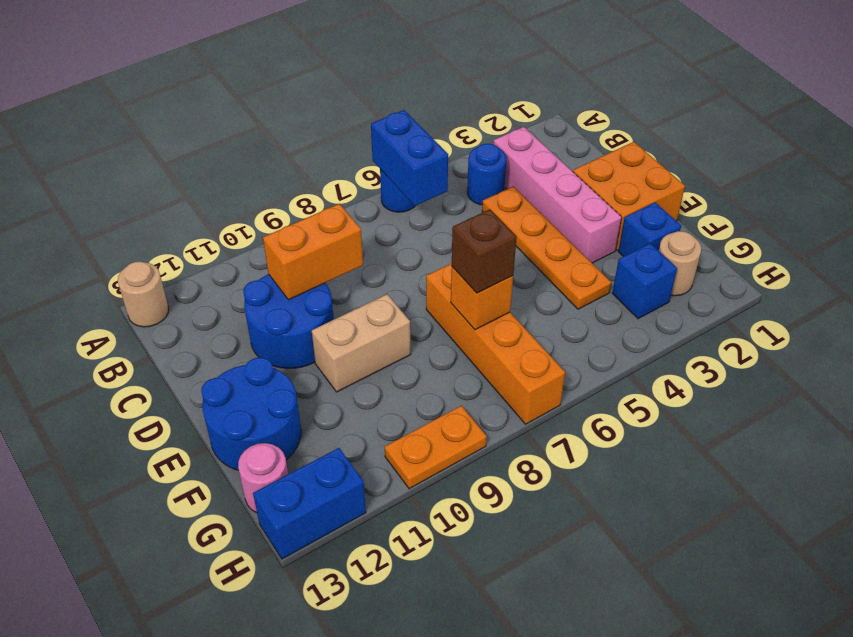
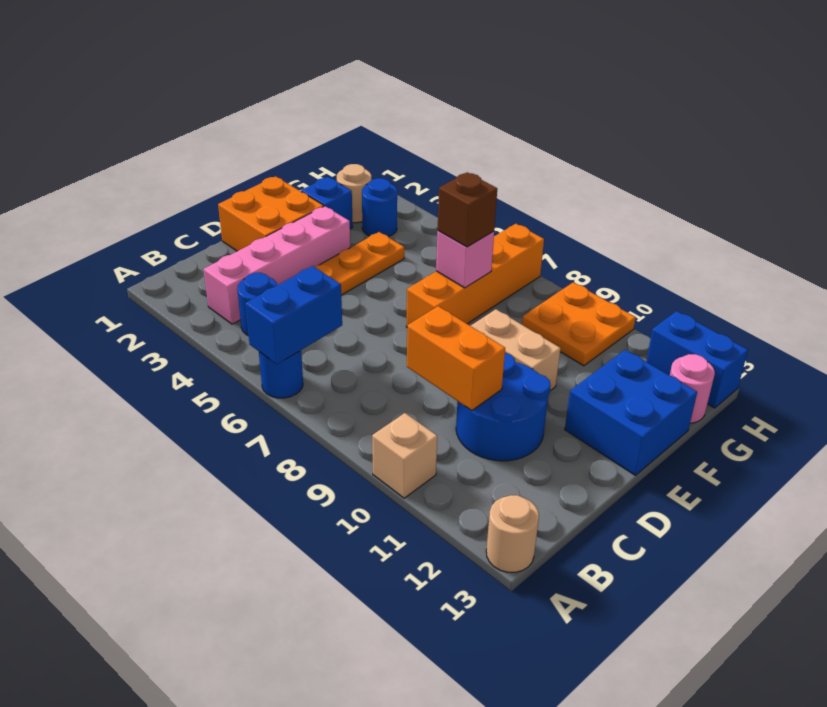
none -> tan brick A10 level 1
blue round brick E12:F13 level 1 -> blue brick E12:F13 level 1
orange brick F7 level 2 -> pink brick F7 level 2
blue brick G3 level 1 -> blue round brick G3 level 1
orange plate H9:H10 level 1 -> orange plate G9:H10 level 1

